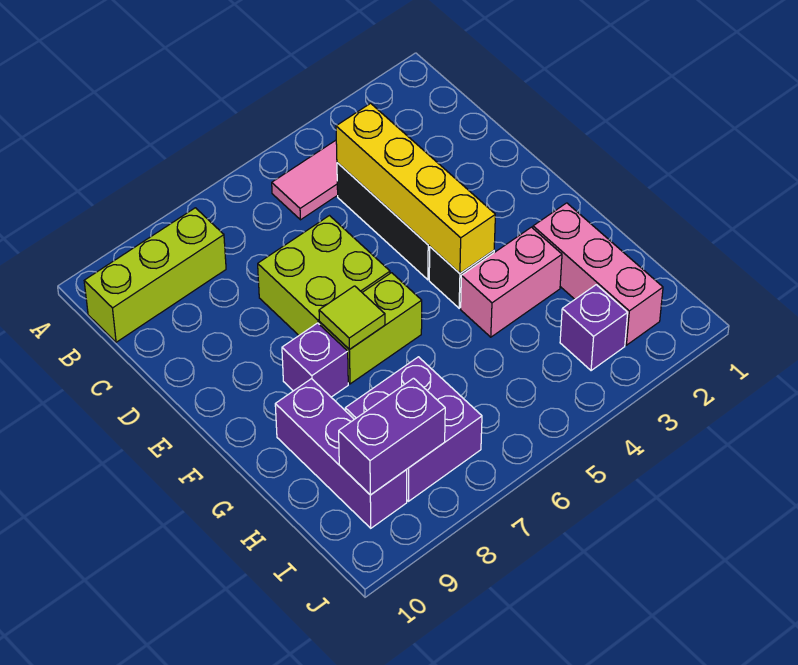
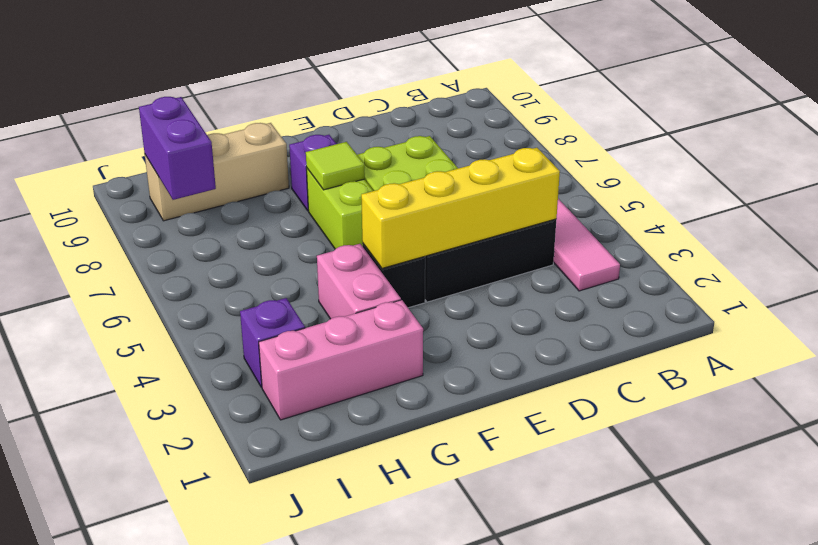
lime brick B8:B10 level 1 -> none
purple brick G9:I9 level 1 -> tan brick G9:I9 level 1
purple brick H7:I8 level 1 -> none

